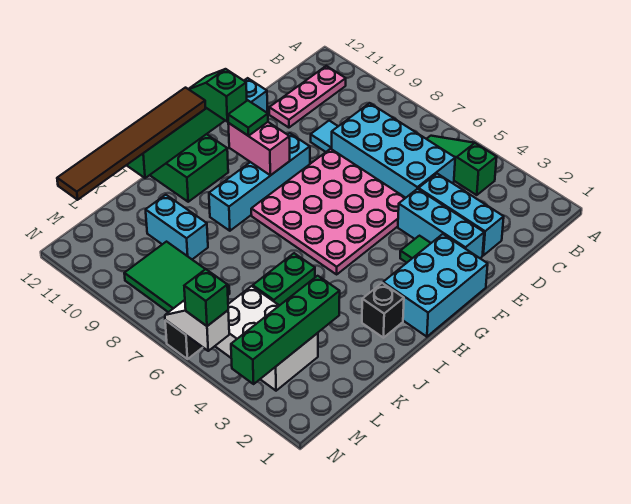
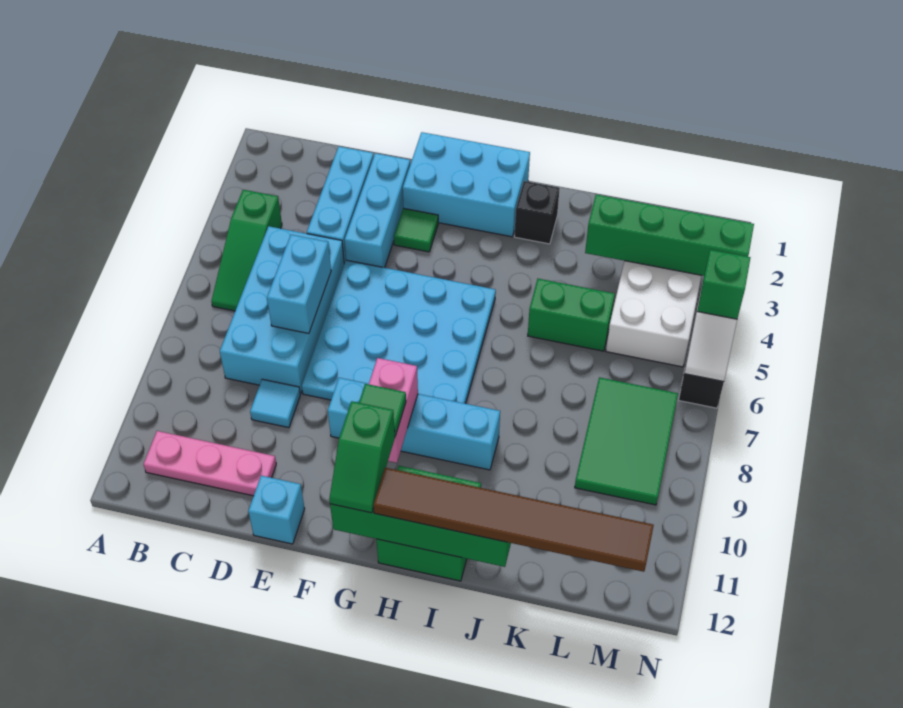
pink plate E5:H8 level 1 -> cyan plate E5:H8 level 1
cyan brick K9:K10 level 1 -> cyan brick D6:D7 level 2

